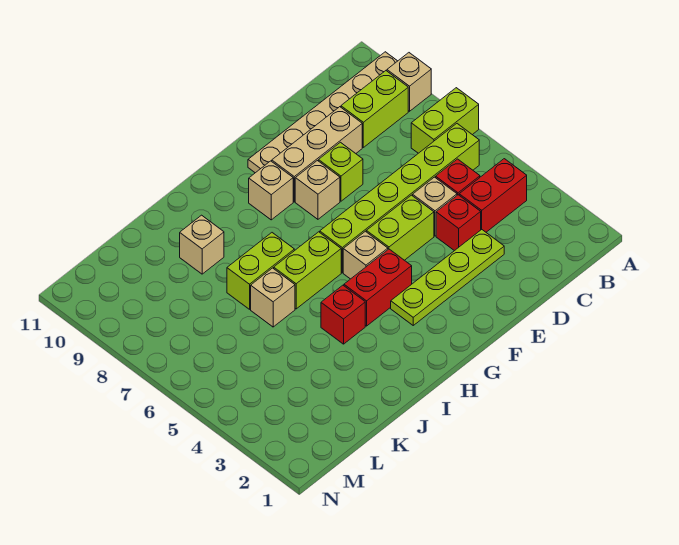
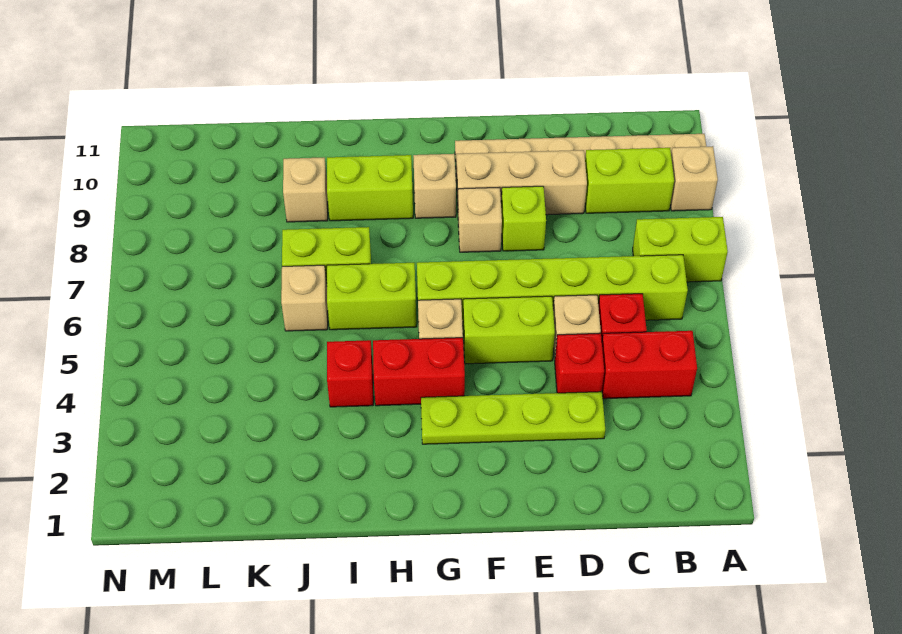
none -> lime brick H9:I9 level 1

